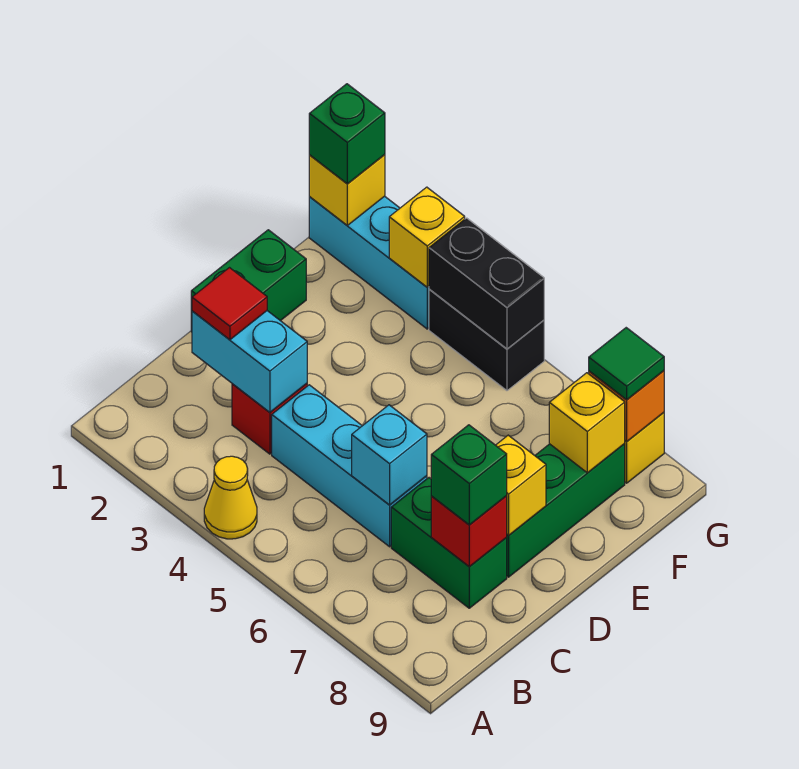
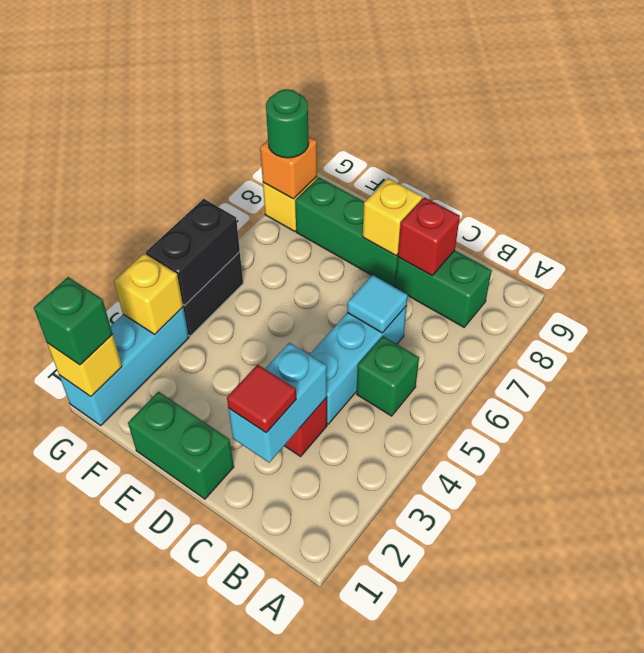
yellow cone A4 level 1 -> none
cyan brick C6 level 2 -> cyan tile C6 level 2
green brick C7:C8 level 1 -> green brick B8:C8 level 1
green brick C8 level 3 -> green brick B5 level 1
yellow brick F8 level 2 -> none
green tile G8 level 3 -> green round brick G8 level 3

